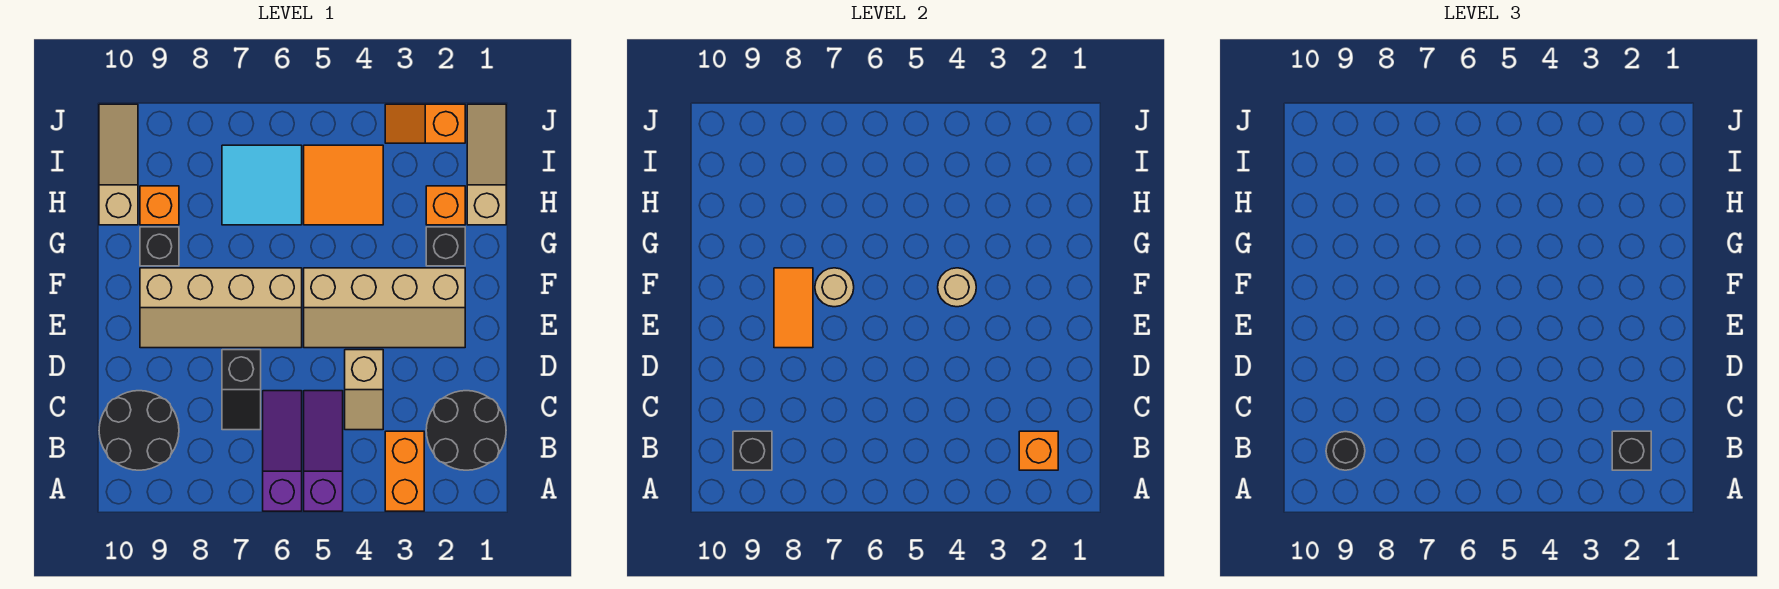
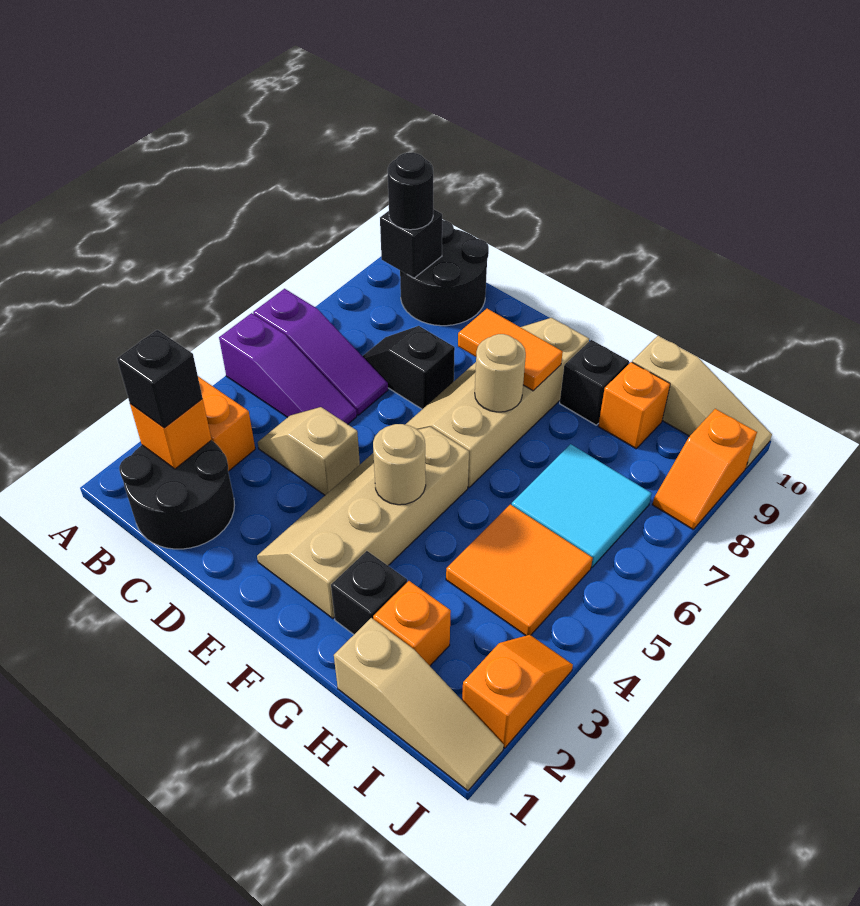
none -> orange slope J8:J9 level 1 top 9

